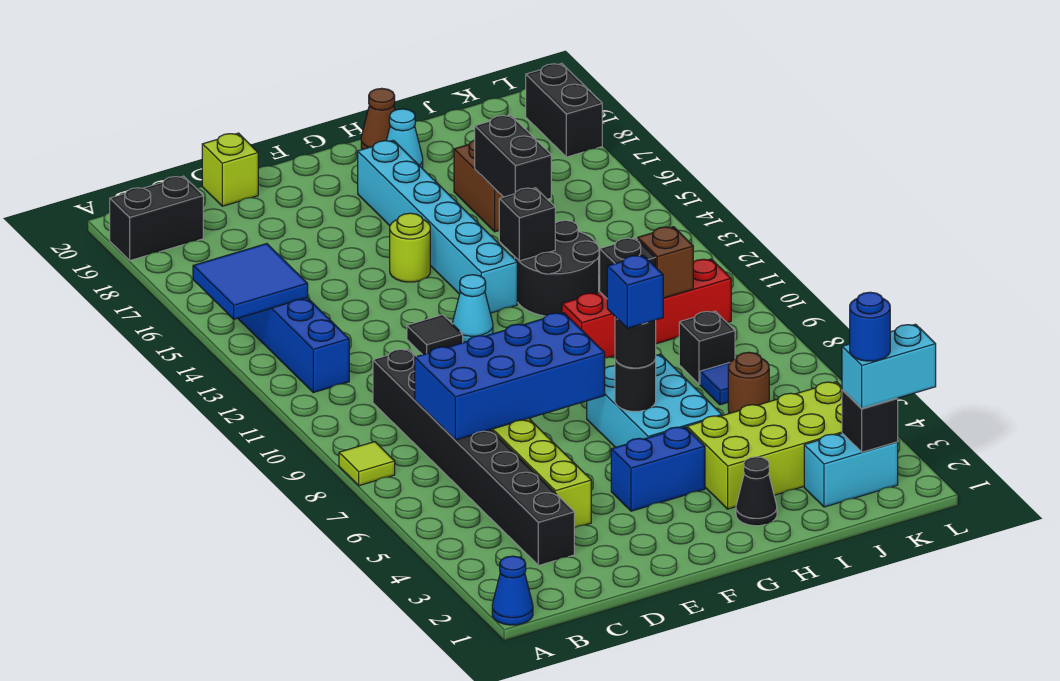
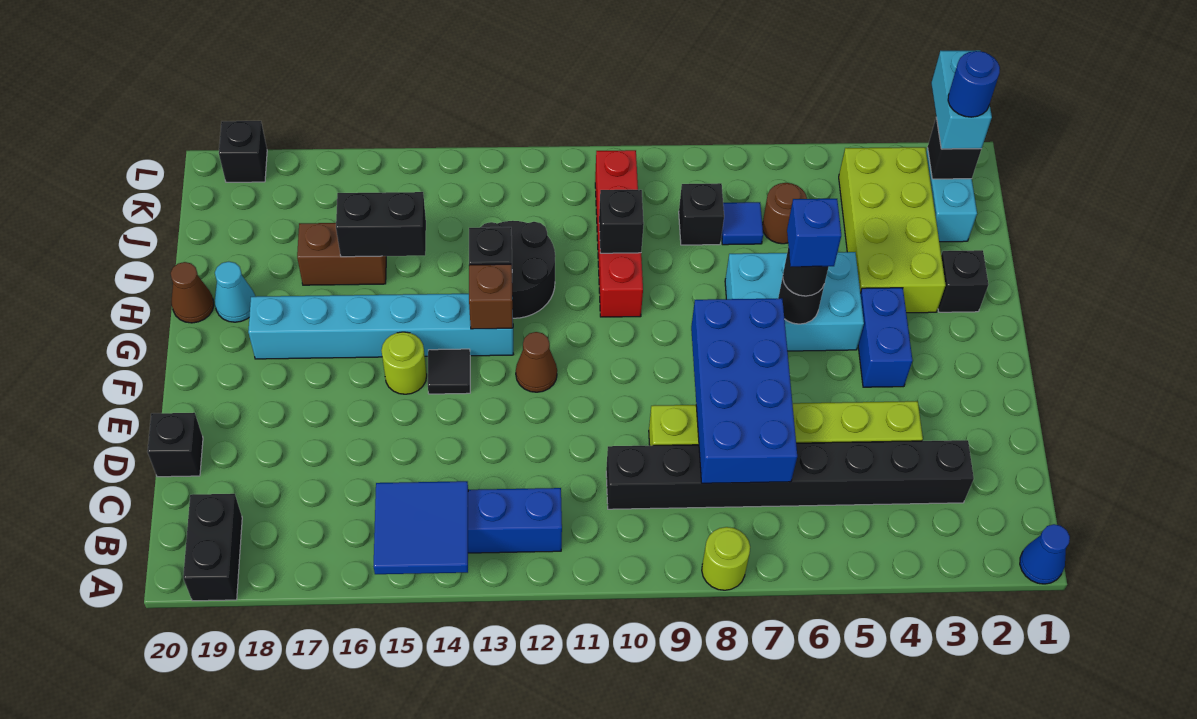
lime tile A8 level 1 -> lime round brick A8 level 1
lime brick D20 level 1 -> black brick D20 level 1
black tile E12 level 1 -> black tile F14 level 1
cyan cone F12 level 1 -> brown cone F12 level 1
black cone H2 level 1 -> black brick H2 level 1
brown brick J10 level 2 -> brown brick G13 level 2
black brick L18:L19 level 1 -> black brick L19 level 1

